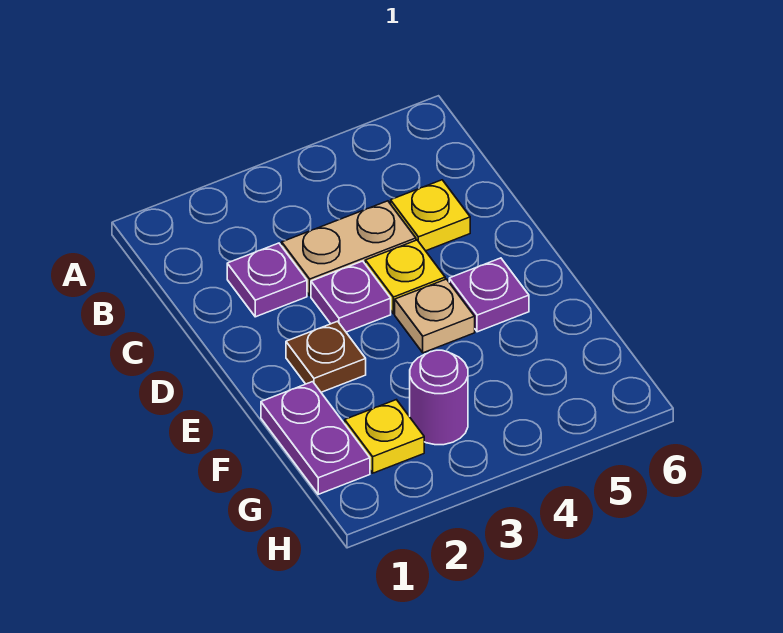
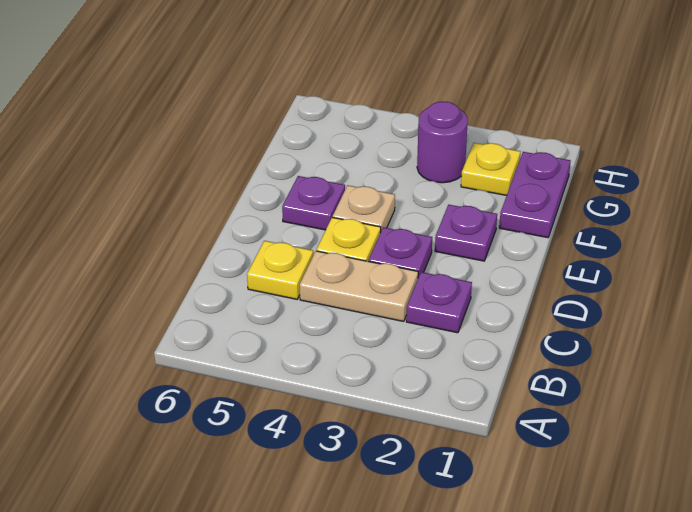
brown plate E2 level 1 -> purple plate E2 level 1

